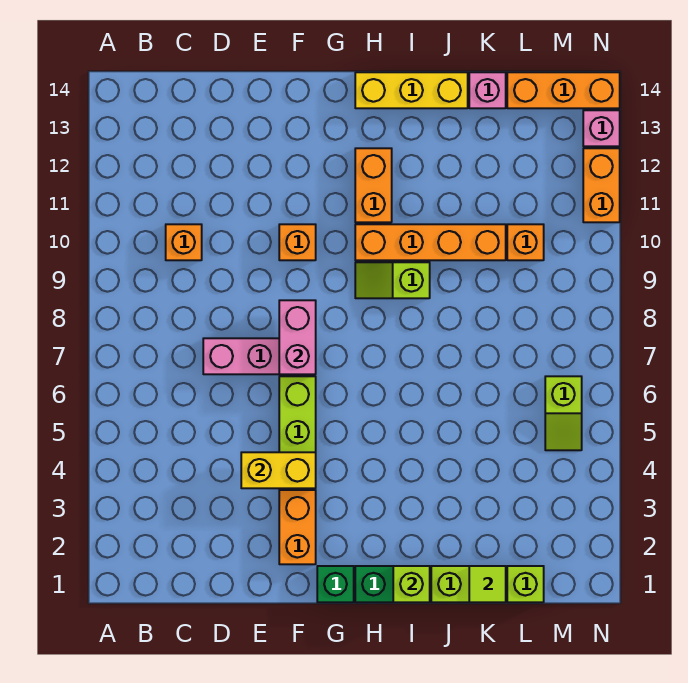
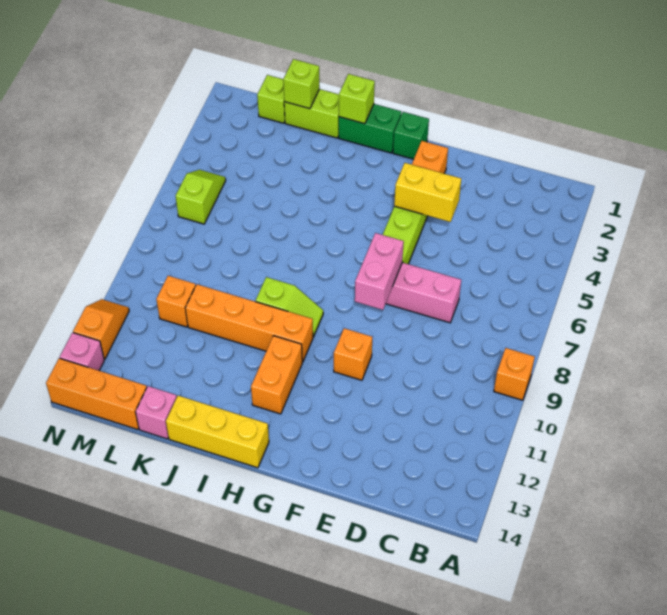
orange brick C10 level 1 -> orange brick A9 level 1
lime tile K1 level 2 -> lime brick K1 level 2
orange brick N11:N12 level 1 -> orange slope N11:N12 level 1 top 12

